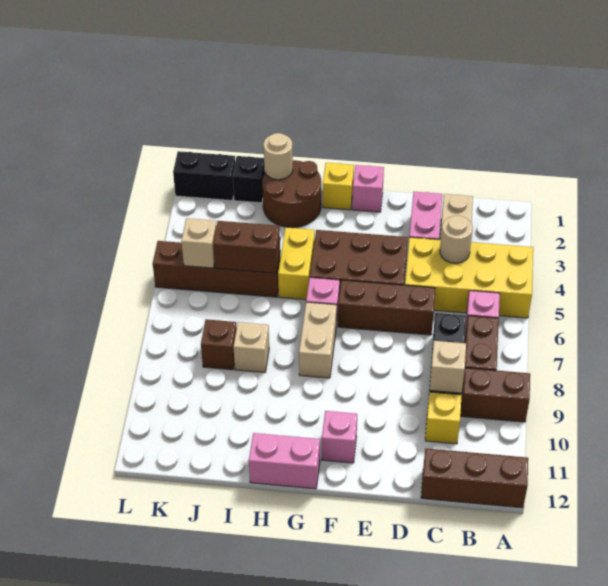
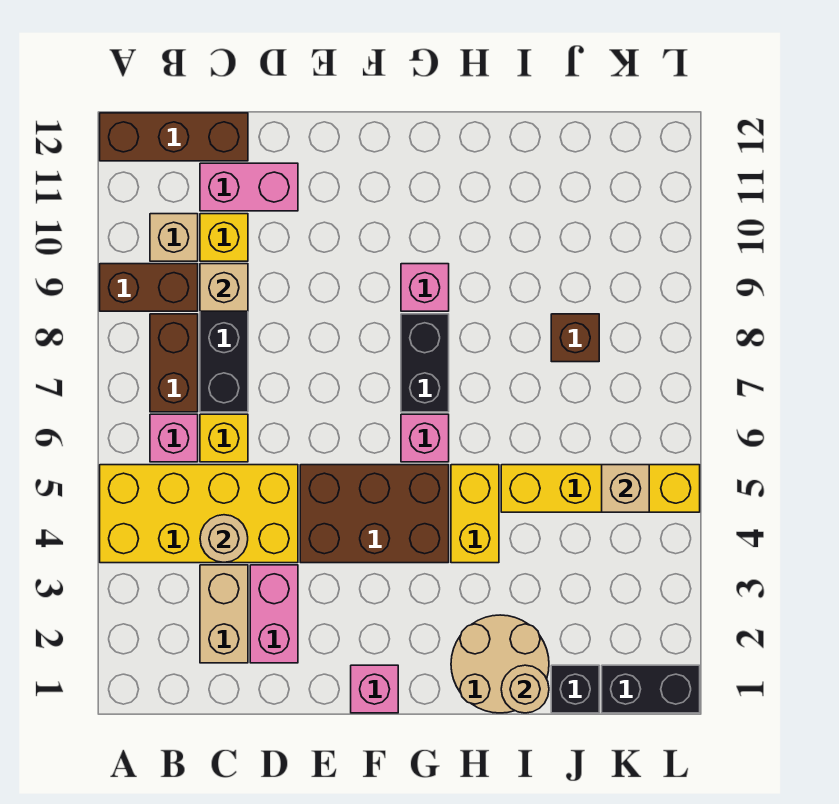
brown brick D6:F6 level 1 -> none
pink brick F11 level 1 -> pink brick G9 level 1
yellow brick G1 level 1 -> yellow brick C6 level 1
tan brick G7:G8 level 1 -> black brick G7:G8 level 1
pink brick G12:H12 level 1 -> pink brick C11:D11 level 1
brown round brick H1:I2 level 1 -> tan round brick H1:I2 level 1
brown brick I5:L5 level 1 -> yellow brick I5:L5 level 1
brown brick I5:J5 level 2 -> none
tan brick I8 level 1 -> tan brick B10 level 1

